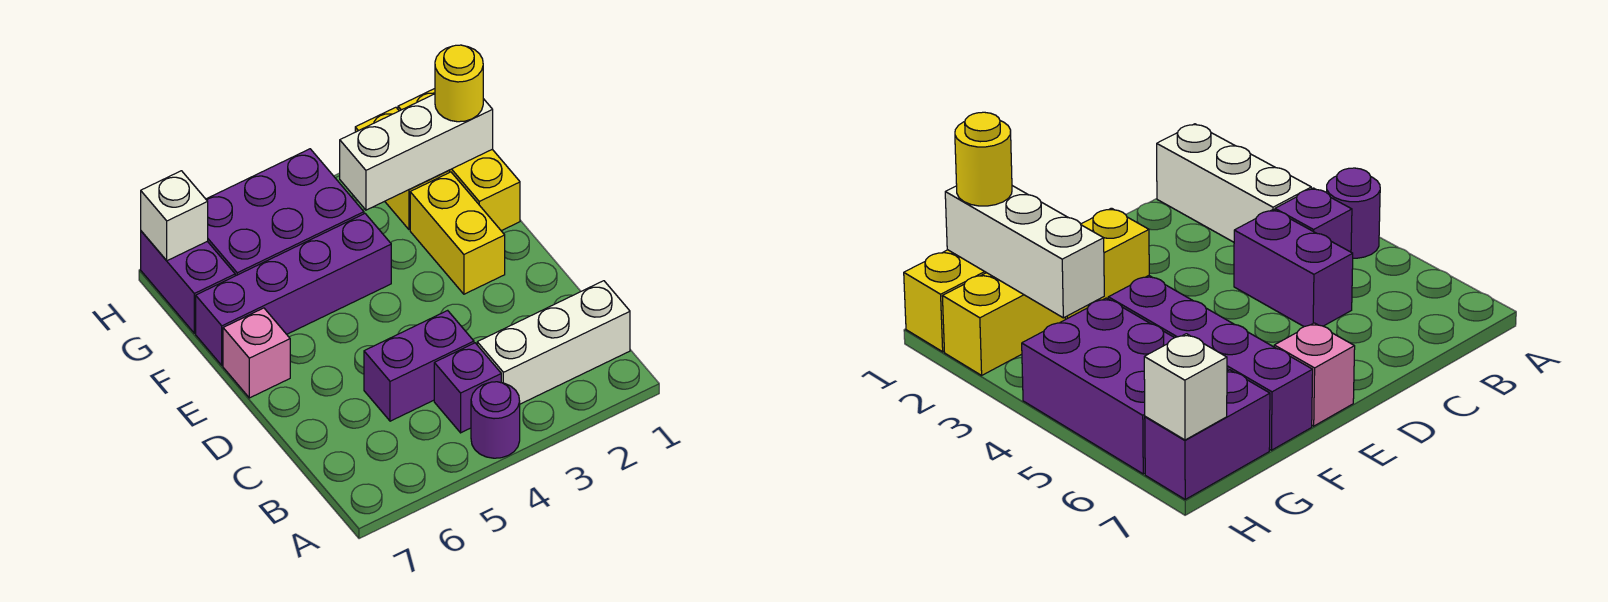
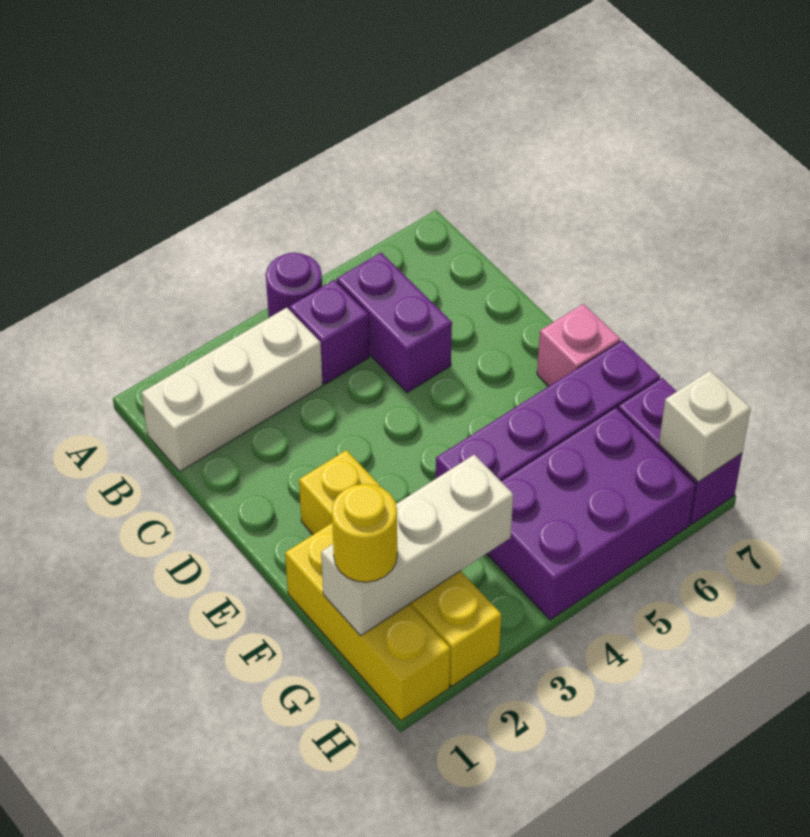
purple brick C4:C5 level 1 -> purple brick B5:C5 level 1

